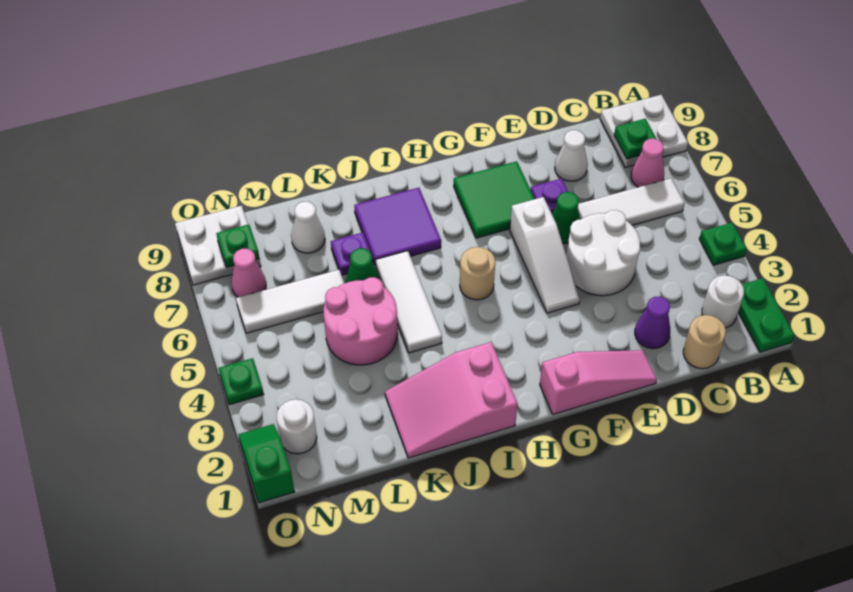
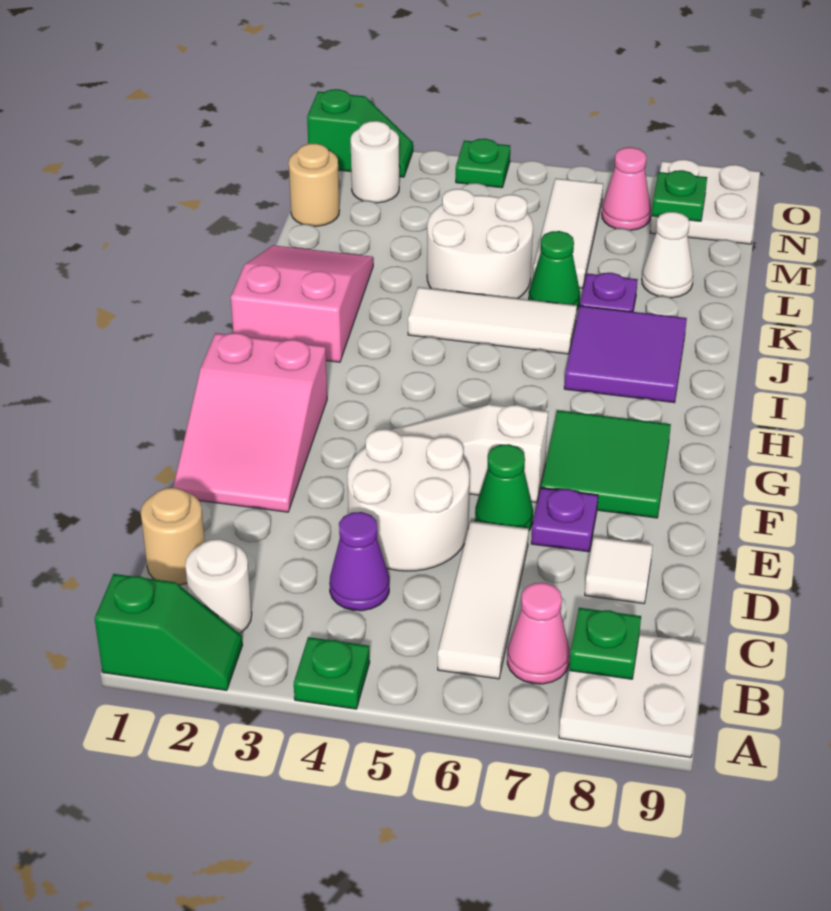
green plate A1:A2 level 1 -> green slope A1:A2 level 1 top 1
purple cone D2 level 1 -> purple cone C4 level 1
white cone D8 level 1 -> white tile D8 level 1
pink slope E1:G1 level 1 top G -> pink slope E1:G2 level 1 top G
tan round brick H5 level 1 -> tan round brick M1 level 1
pink round brick K4:L5 level 1 -> white round brick K4:L5 level 1

